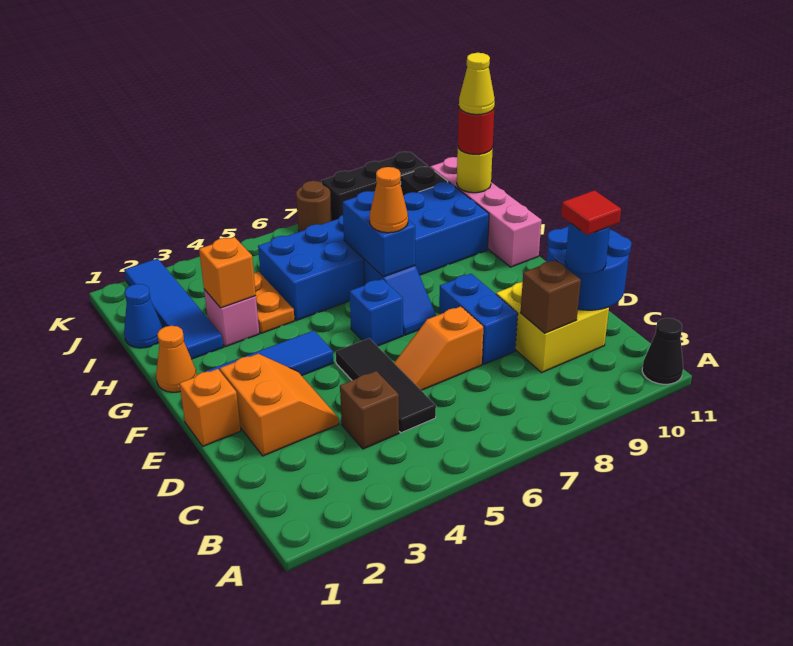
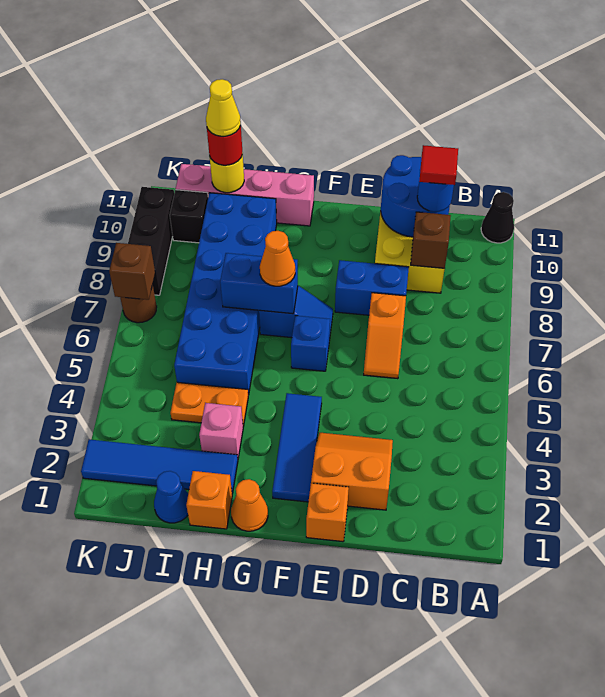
brown brick C4 level 1 -> brown brick K7 level 2
black tile C5:E5 level 1 -> none
orange brick H3 level 2 -> orange brick H1 level 1

